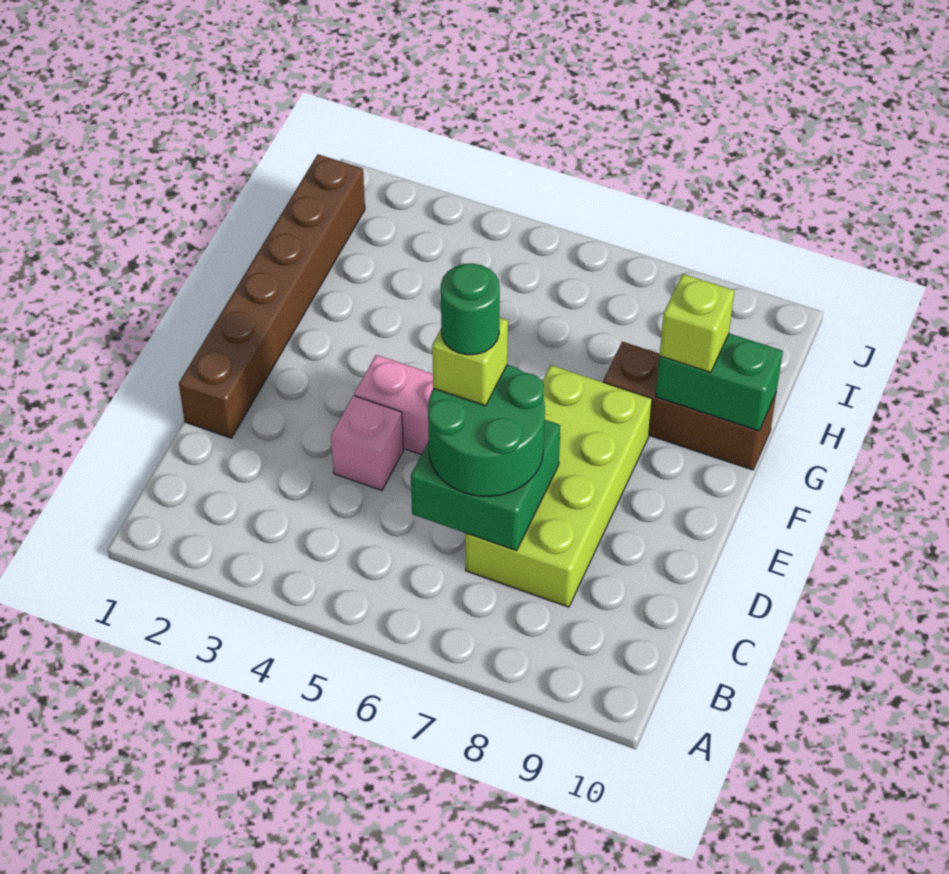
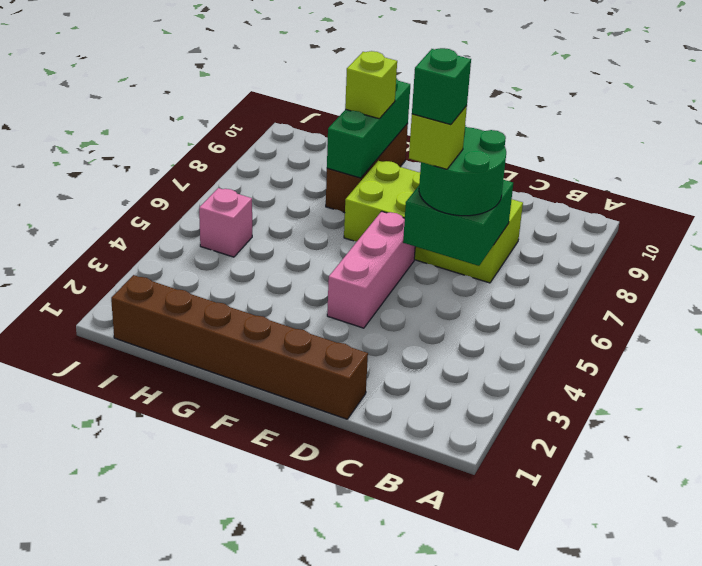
pink brick D4 level 1 -> pink brick I5 level 1
green round brick D6 level 5 -> green brick D6 level 5
green brick G9:G10 level 2 -> green brick G8:G10 level 2

